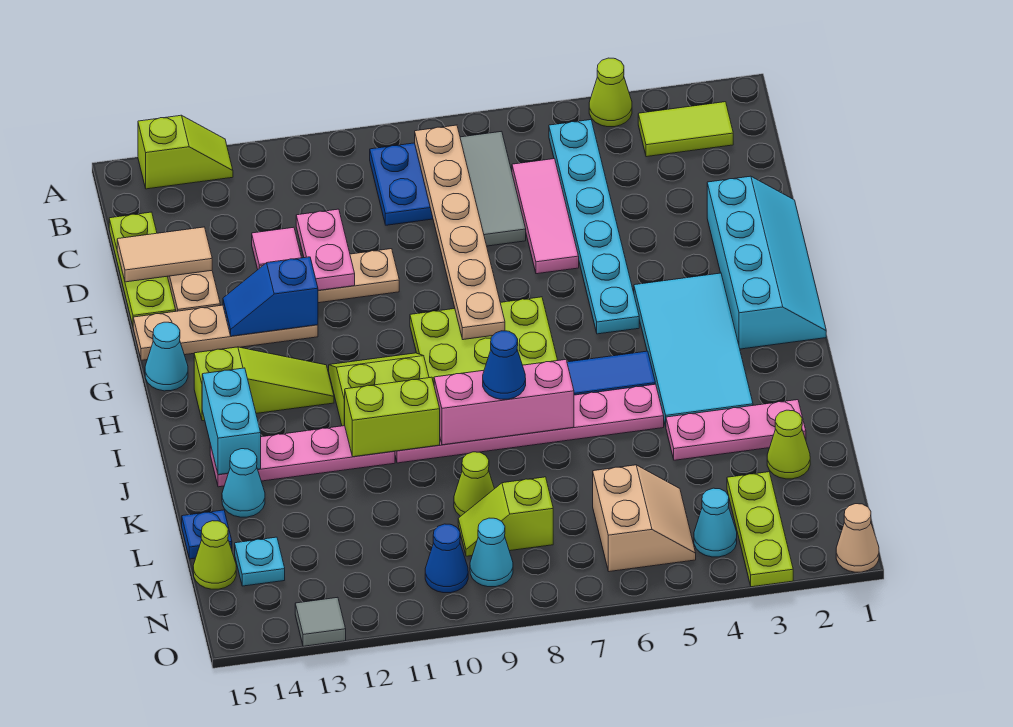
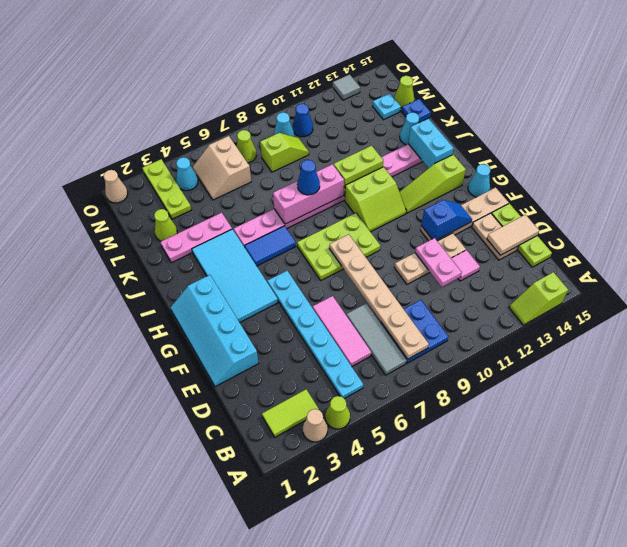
none -> tan cone A3 level 1
lime cone L9 level 1 -> lime cone N7 level 1

